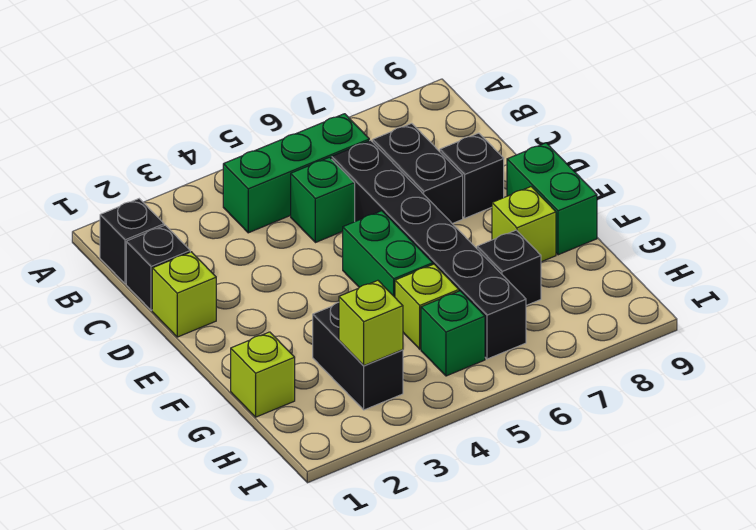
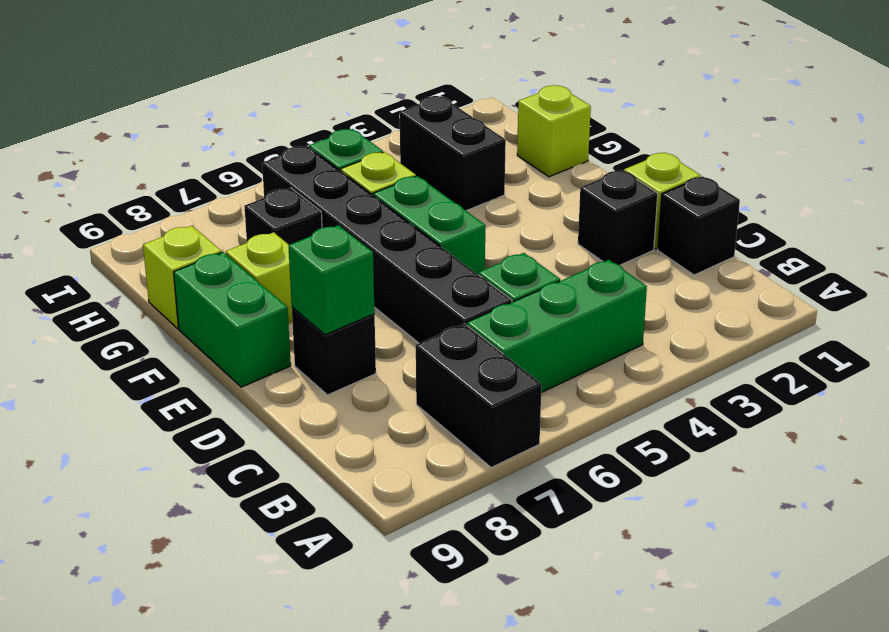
black brick B1 level 1 -> black brick D2 level 1
black brick C7:D7 level 1 -> black brick A7:B7 level 1
none -> green brick D8 level 2
lime brick H3 level 2 -> lime brick G9 level 1

